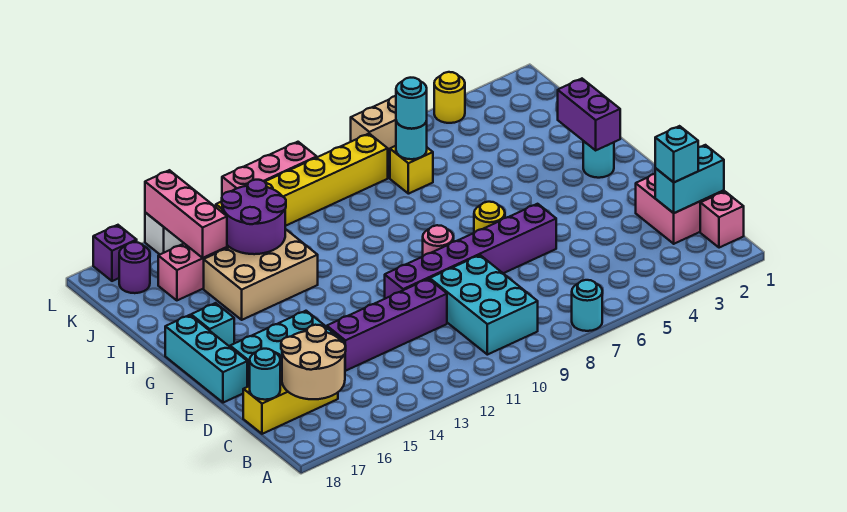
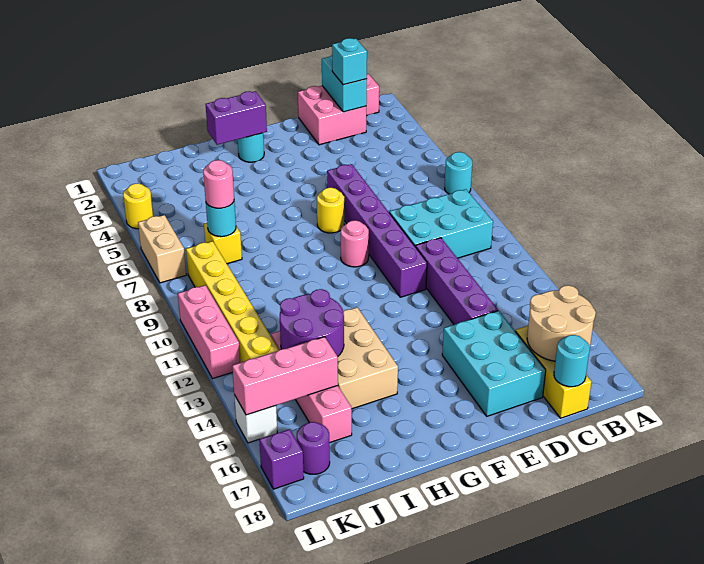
cyan brick E18:G18 level 1 -> none
cyan brick G17 level 1 -> none
cyan round brick J7 level 3 -> pink round brick J7 level 3

